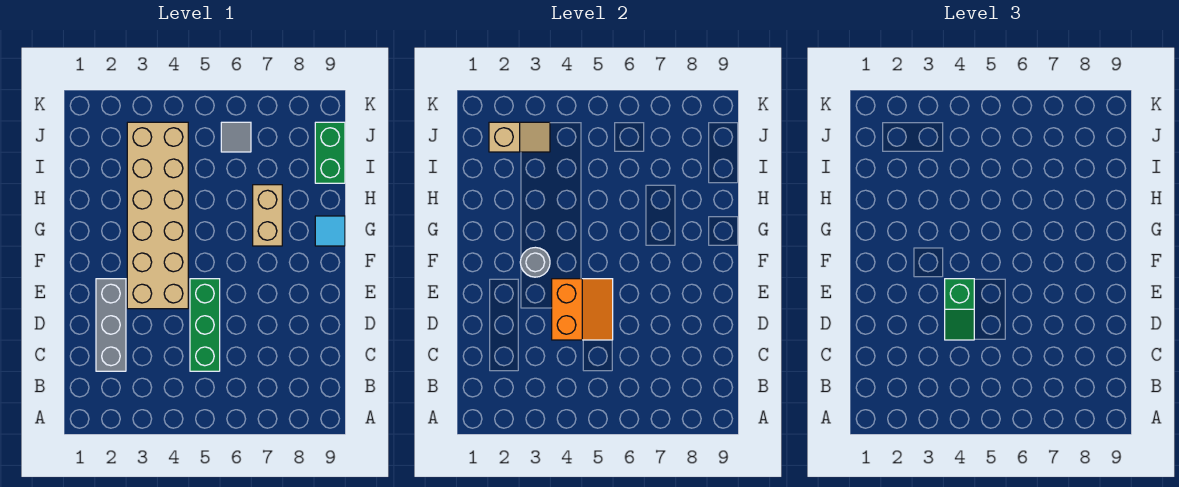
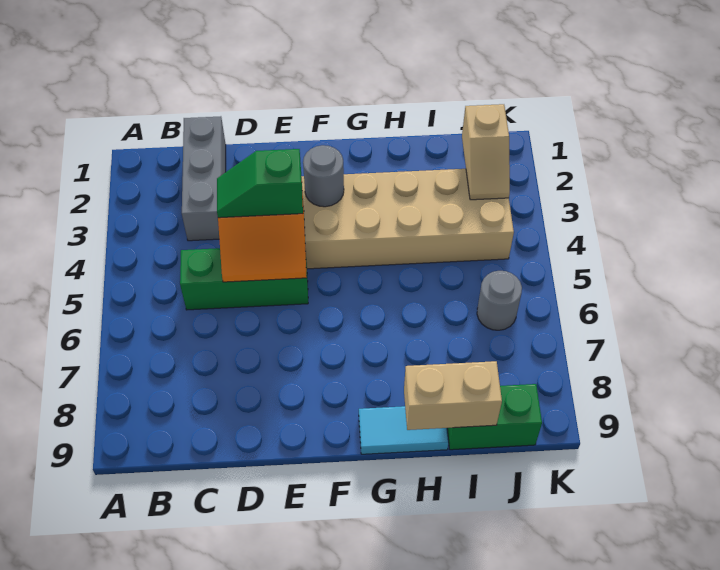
grey brick C2:E2 level 1 -> grey brick C1:C3 level 1
tan brick G7:H7 level 1 -> tan brick H9:I9 level 2
cyan tile G9 level 1 -> cyan tile G9:H9 level 1
grey tile J6 level 1 -> grey round brick J6 level 1

